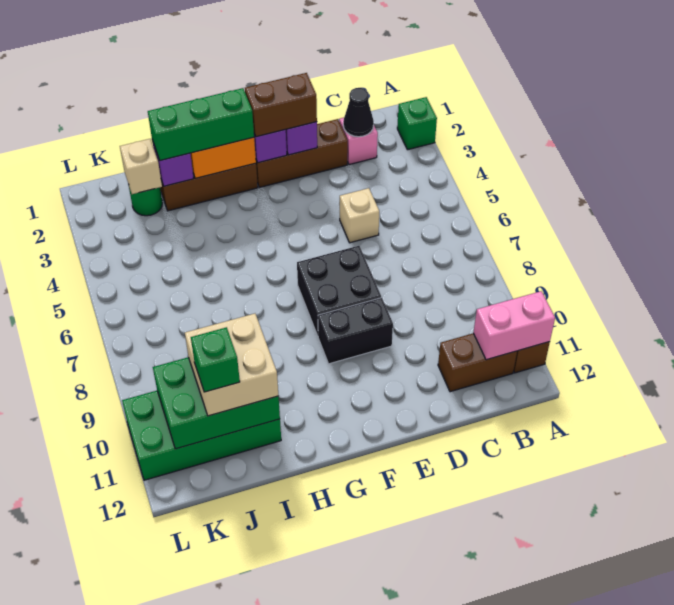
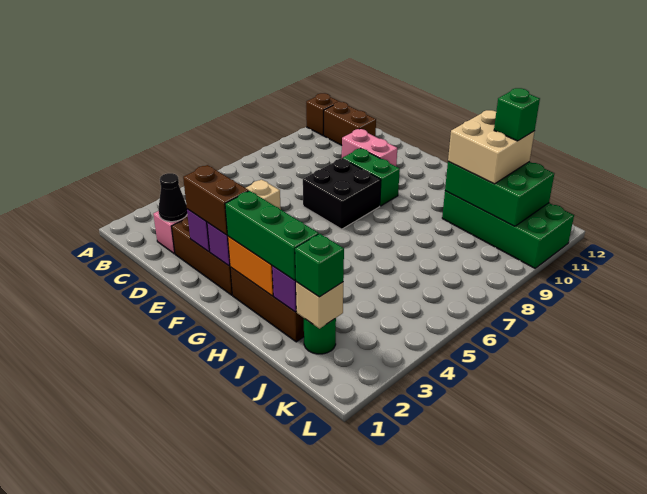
green brick A2 level 1 -> green brick J2 level 3
pink brick A11:B11 level 2 -> pink brick D10:E10 level 1
black brick E9:F9 level 1 -> green brick E9:F9 level 1

